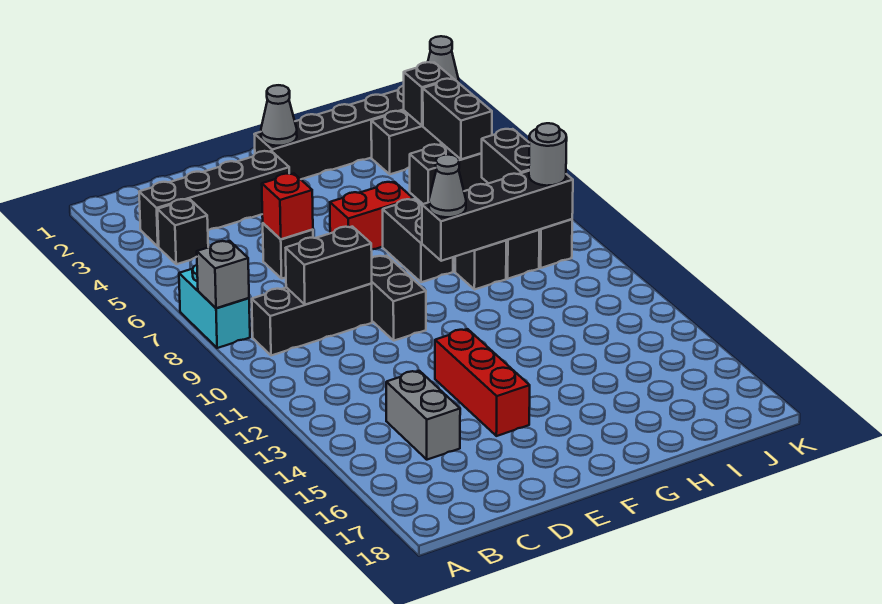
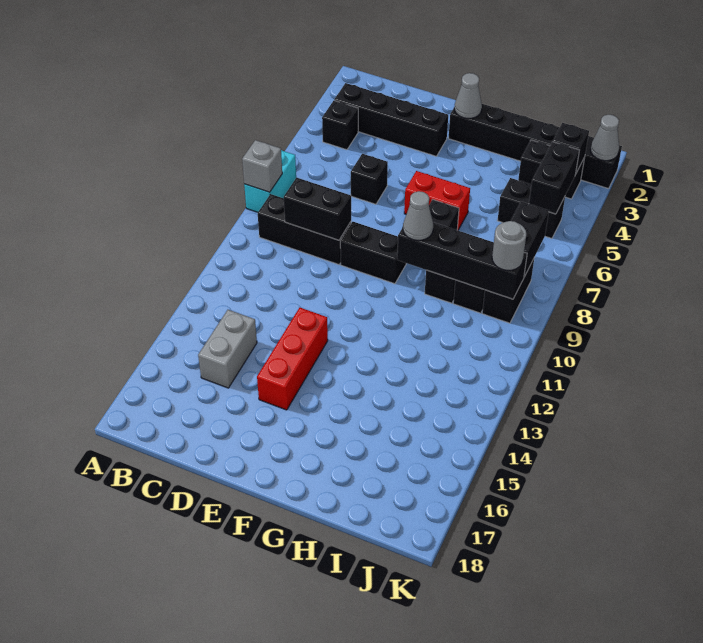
red brick D6 level 2 -> none
black brick E9:E10 level 1 -> black brick E9:F9 level 1

